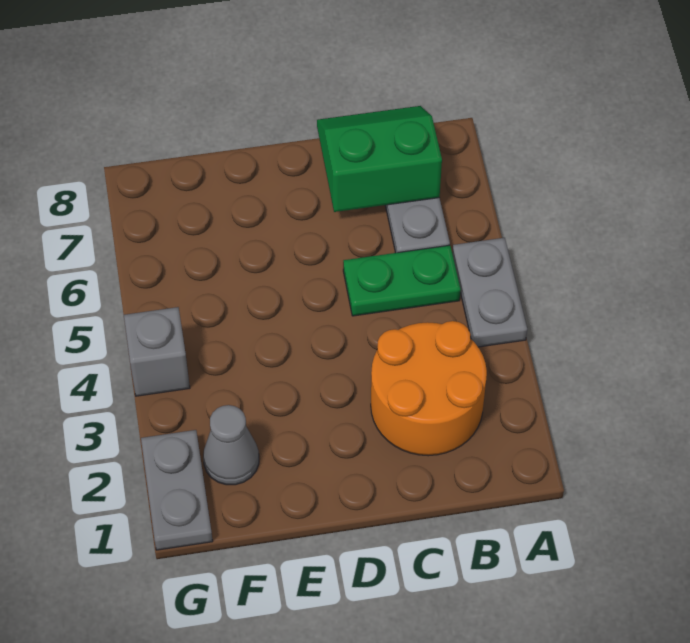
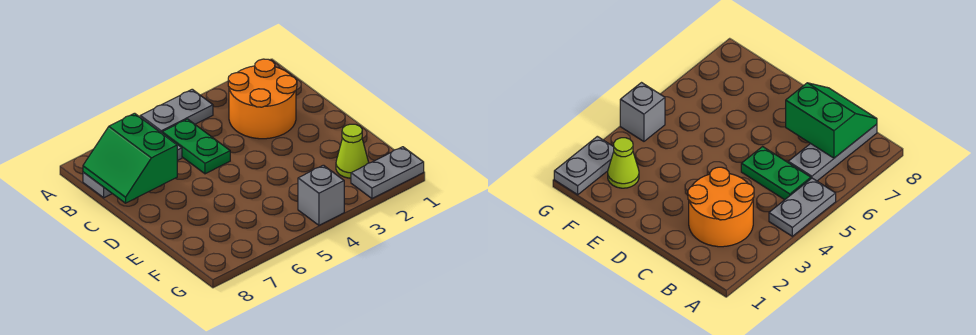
grey cone F2 level 1 -> lime cone F2 level 1

